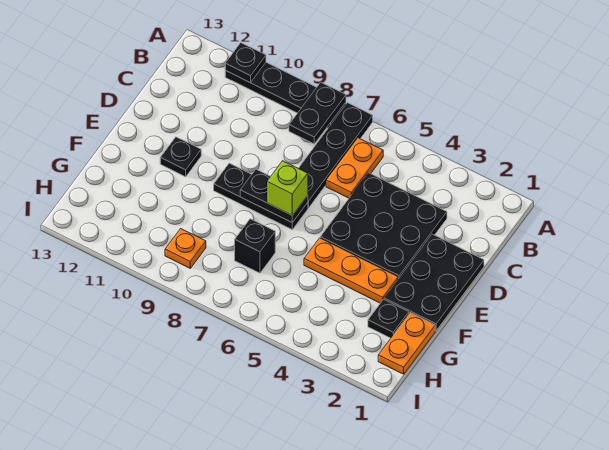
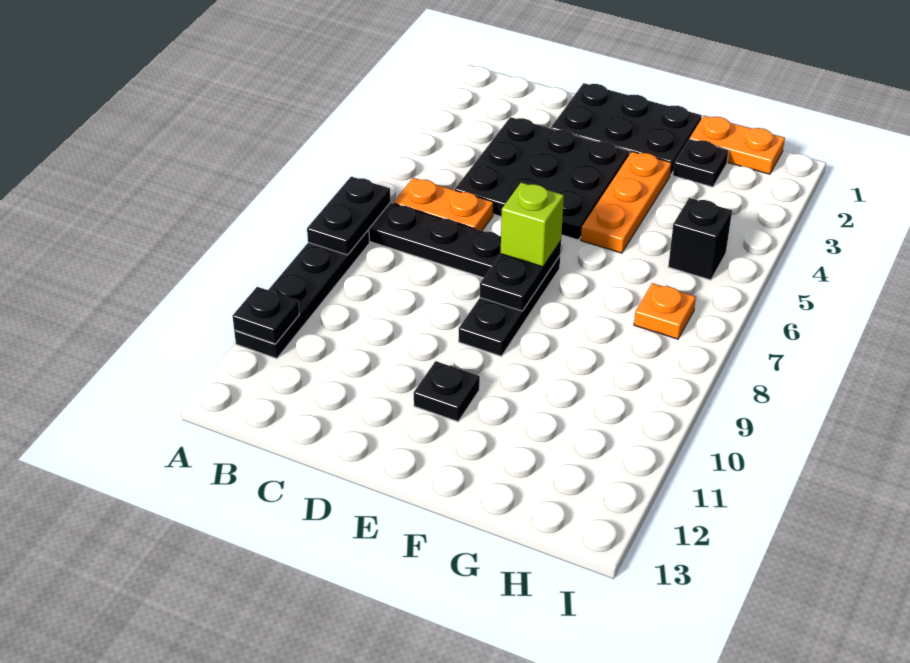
black plate A8:B8 level 2 -> black plate A7:A8 level 2
black brick G7 level 1 -> black brick H5 level 1
orange plate H9 level 1 -> orange plate H7 level 1

